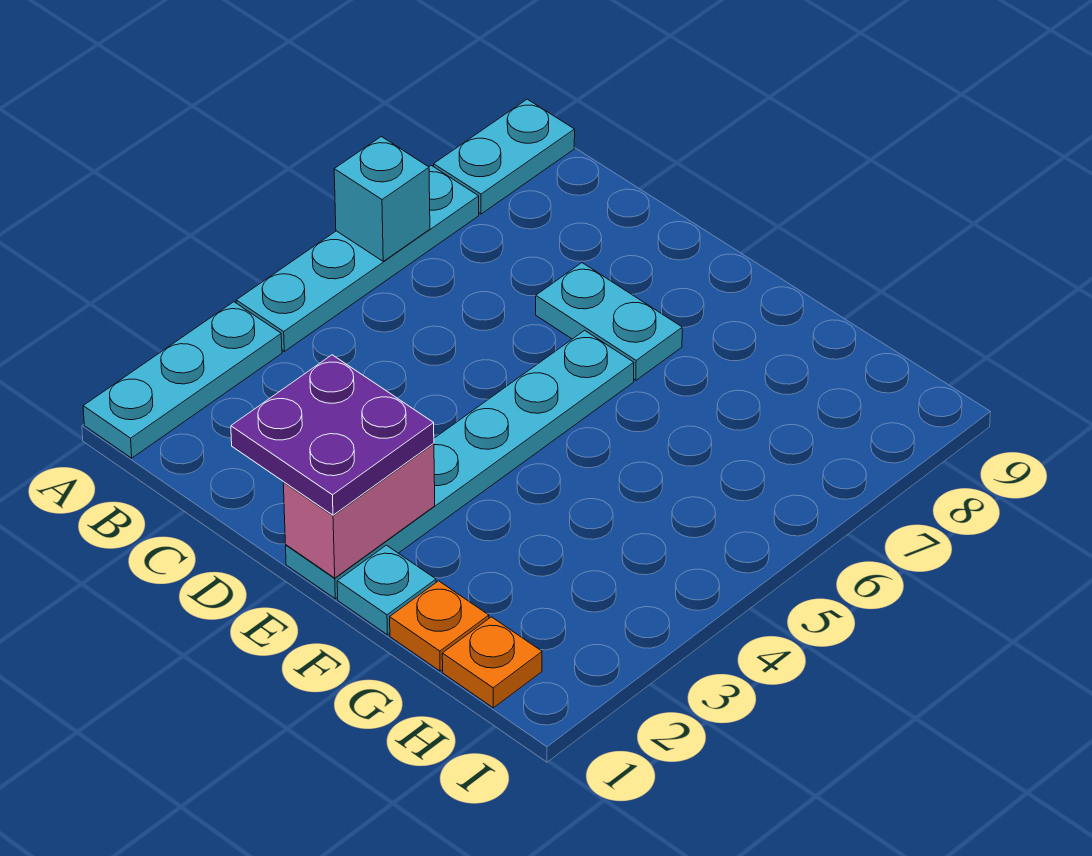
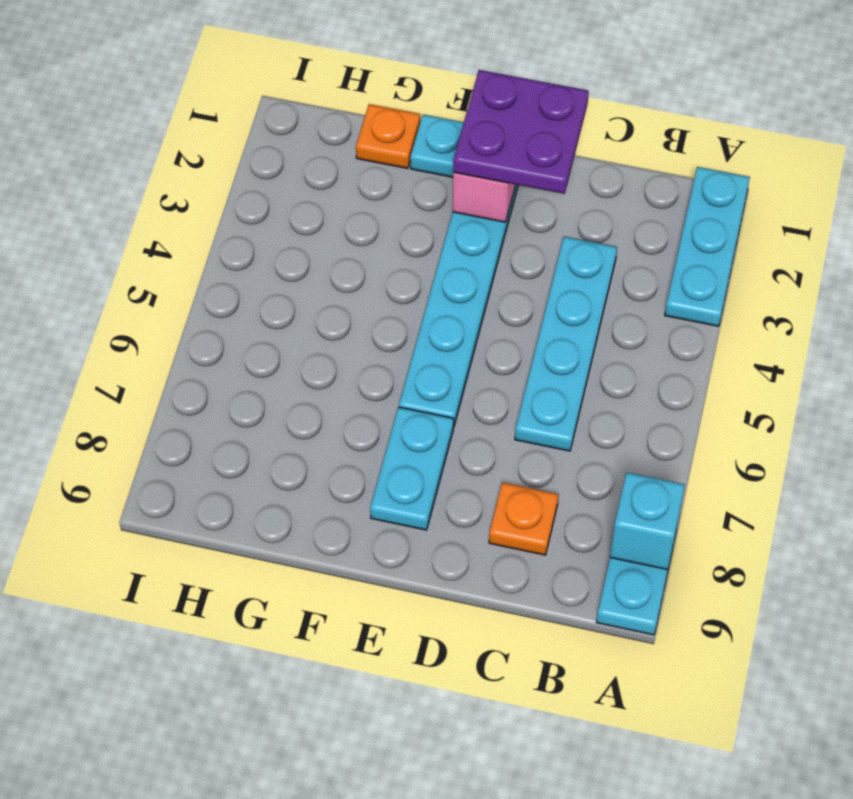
cyan plate A4:A7 level 1 -> cyan plate C3:C6 level 1
cyan brick A6 level 2 -> cyan brick A8 level 2
cyan plate D7:E7 level 1 -> cyan plate E7:E8 level 1
orange plate H1 level 1 -> orange plate C8 level 1

